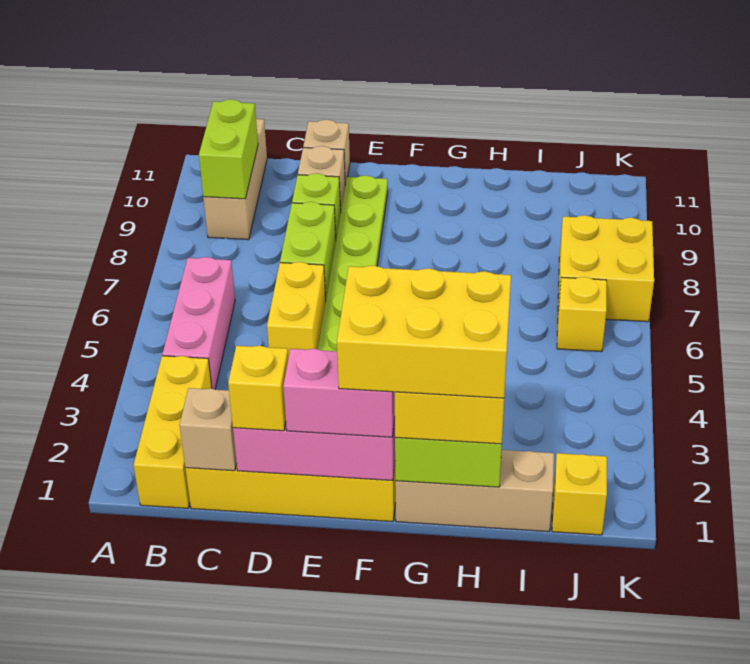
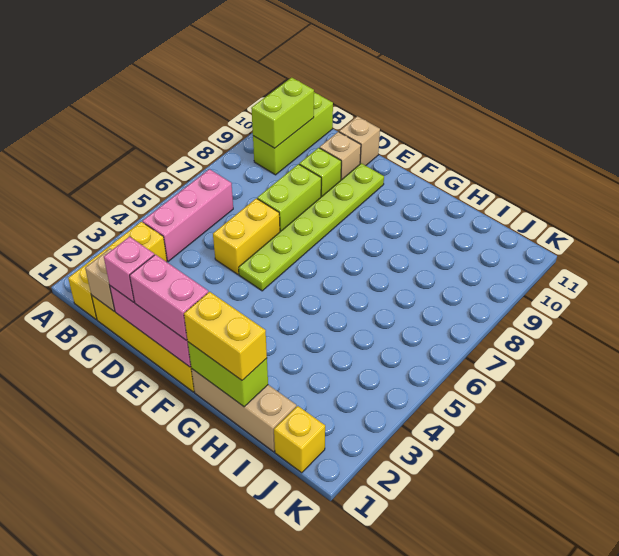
tan brick B9:B11 level 1 -> lime brick B9:B11 level 1
yellow brick D1 level 3 -> pink brick D1 level 3
yellow brick F1:H2 level 4 -> none
yellow brick J6 level 1 -> none
yellow brick J7:K8 level 1 -> none

